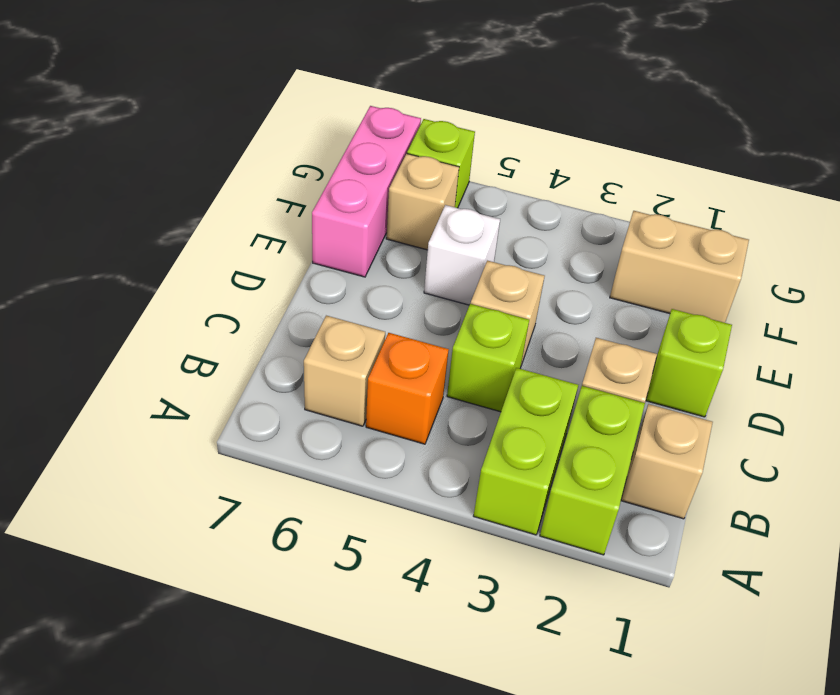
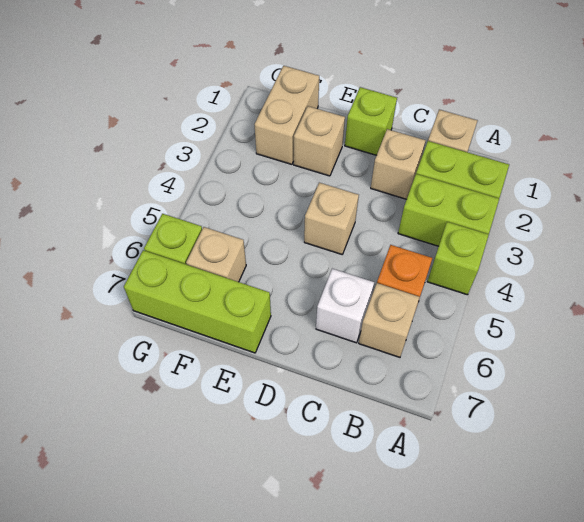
lime brick C4 level 1 -> lime brick A4 level 1
none -> tan brick E2 level 1
white brick E5 level 1 -> white brick C6 level 1
pink brick E7:G7 level 1 -> lime brick E7:G7 level 1

